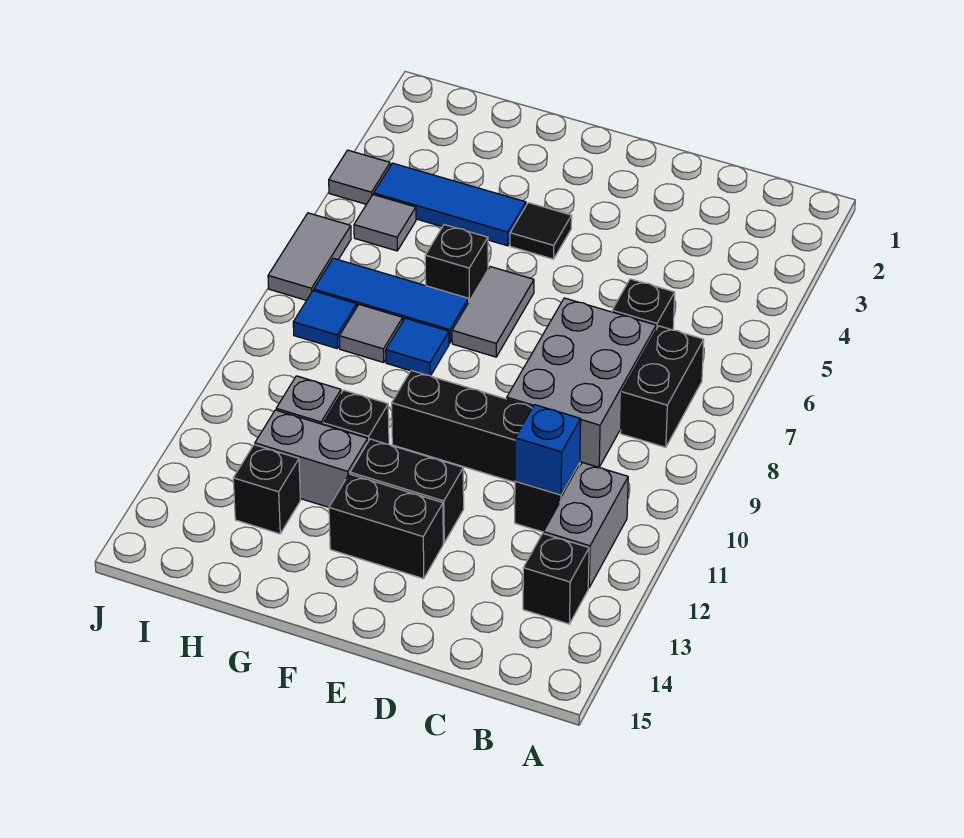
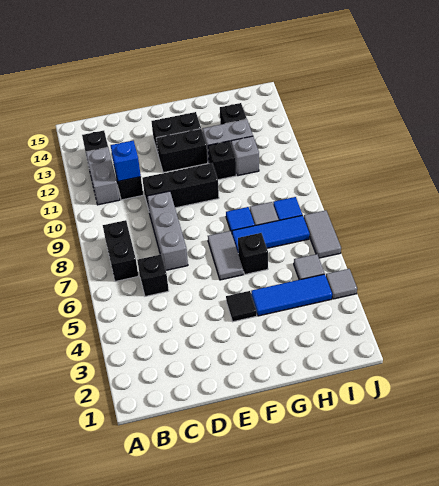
grey brick C7:D9 level 1 -> grey brick D7:D9 level 1

